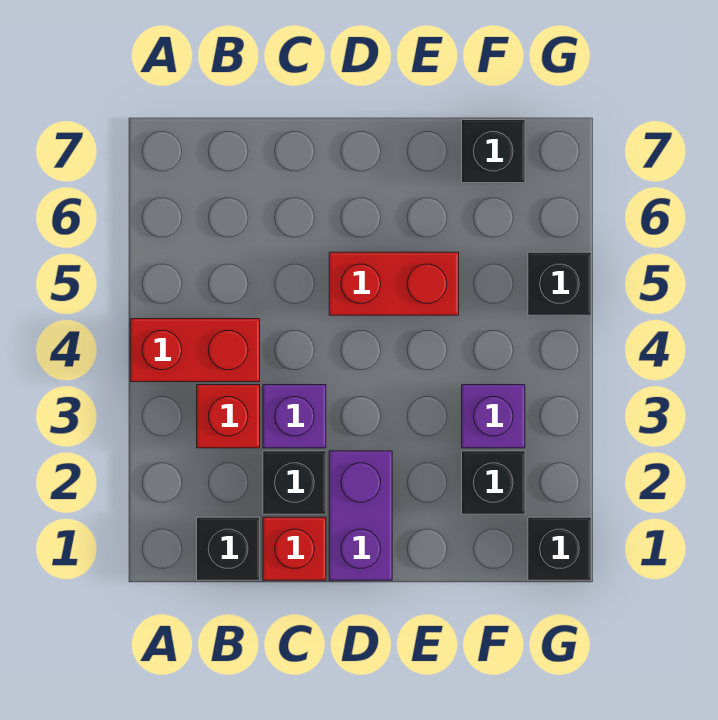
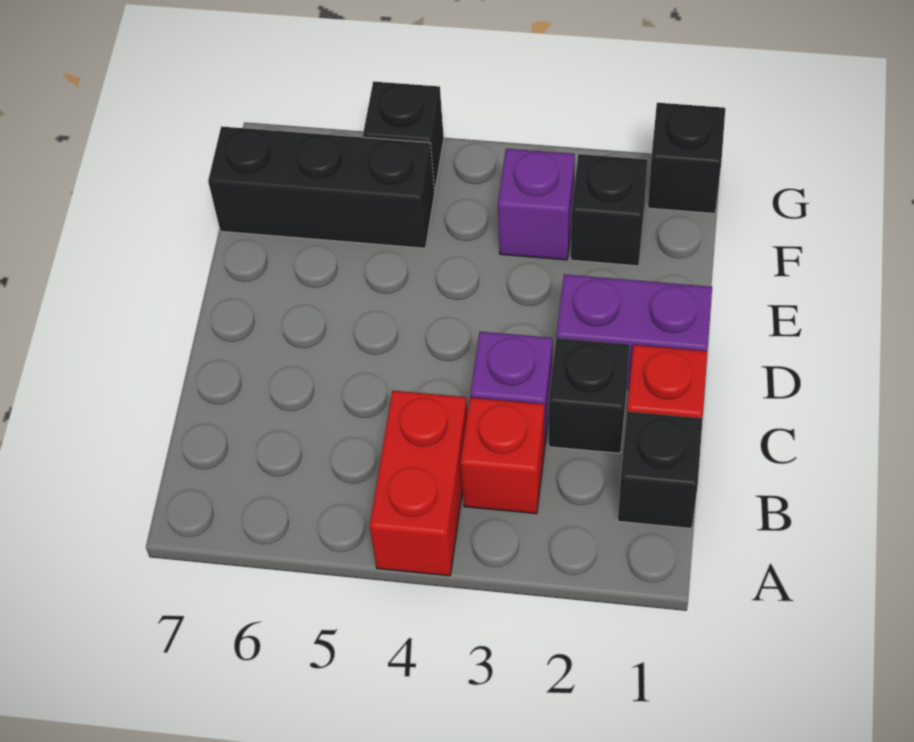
red brick D5:E5 level 1 -> none
black brick F7 level 1 -> black brick F5:F7 level 1

